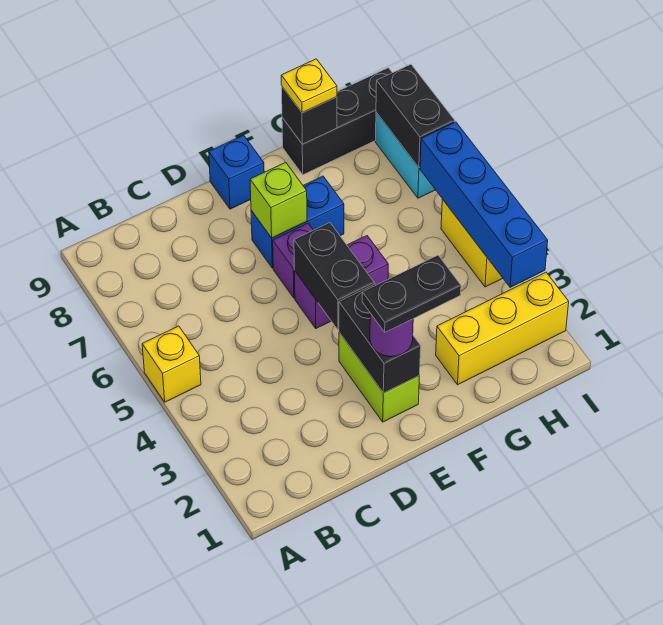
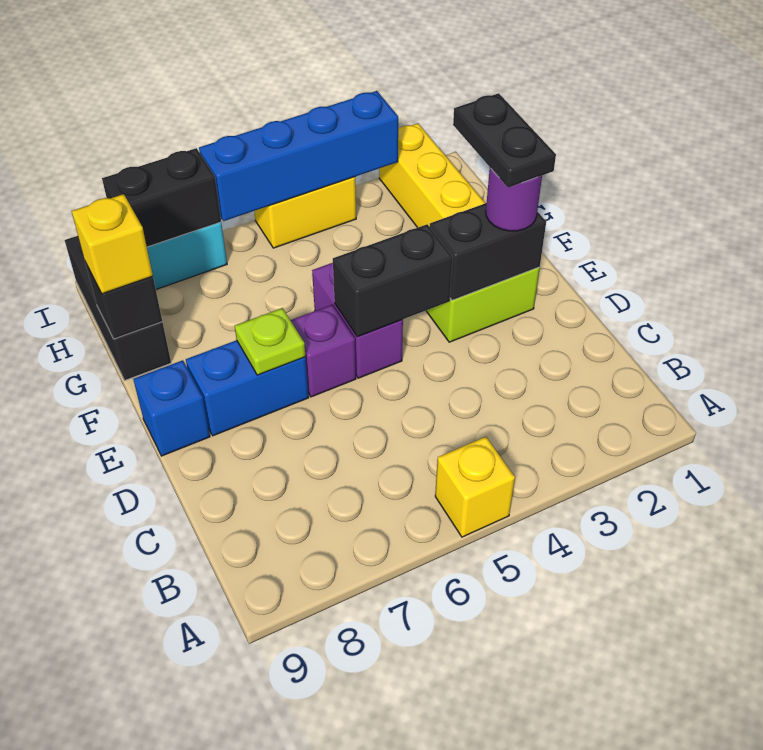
blue brick E7:F7 level 1 -> blue brick E7:E8 level 1
lime brick E7 level 2 -> lime plate E7 level 2
yellow plate G9 level 3 -> yellow brick G9 level 3

